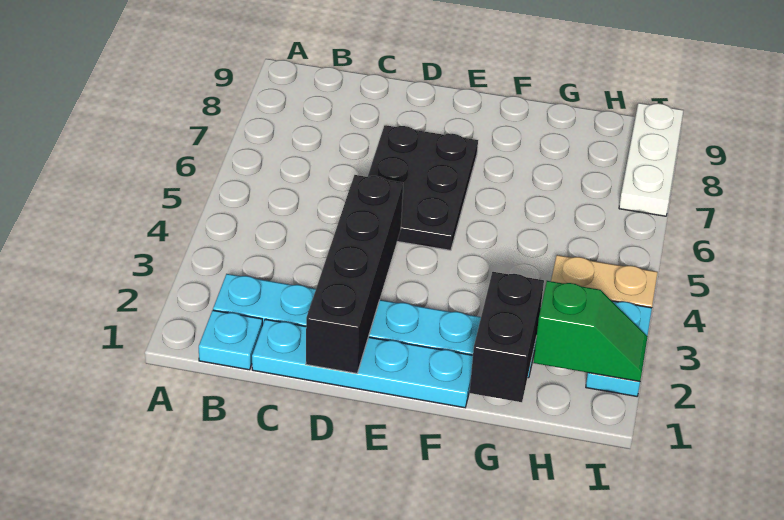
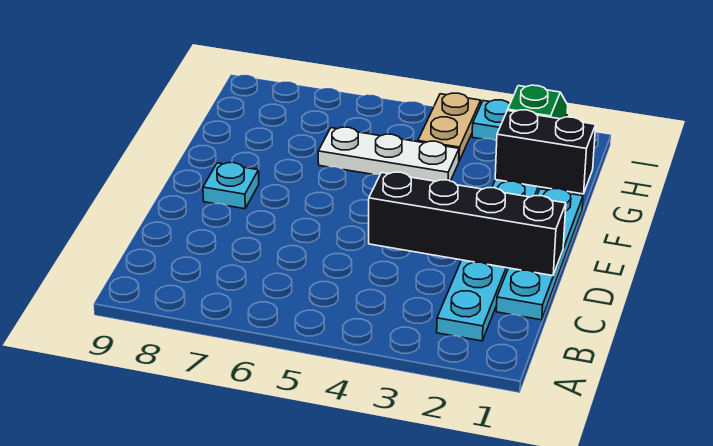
cyan plate B1 level 1 -> cyan plate E8 level 1
black plate D5:E7 level 1 -> none
white plate I7:I9 level 1 -> white plate G4:G6 level 1

